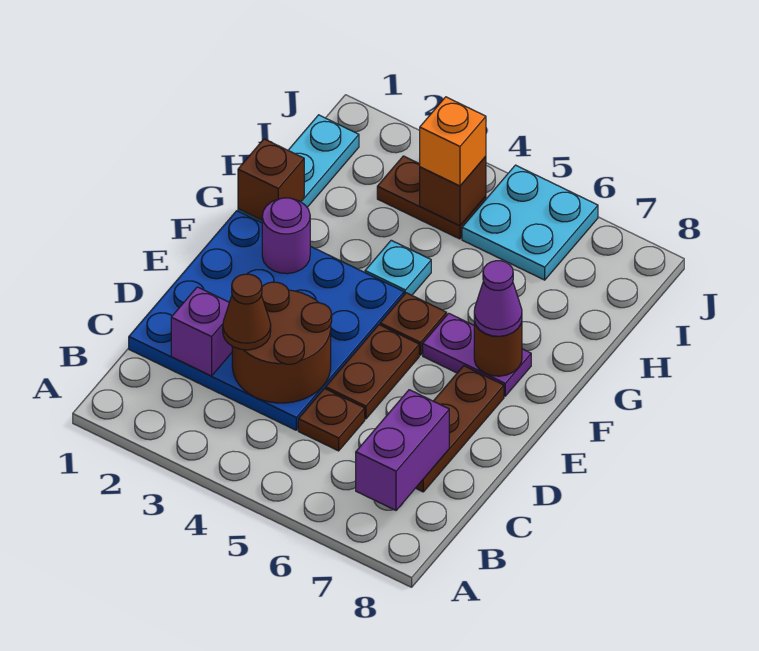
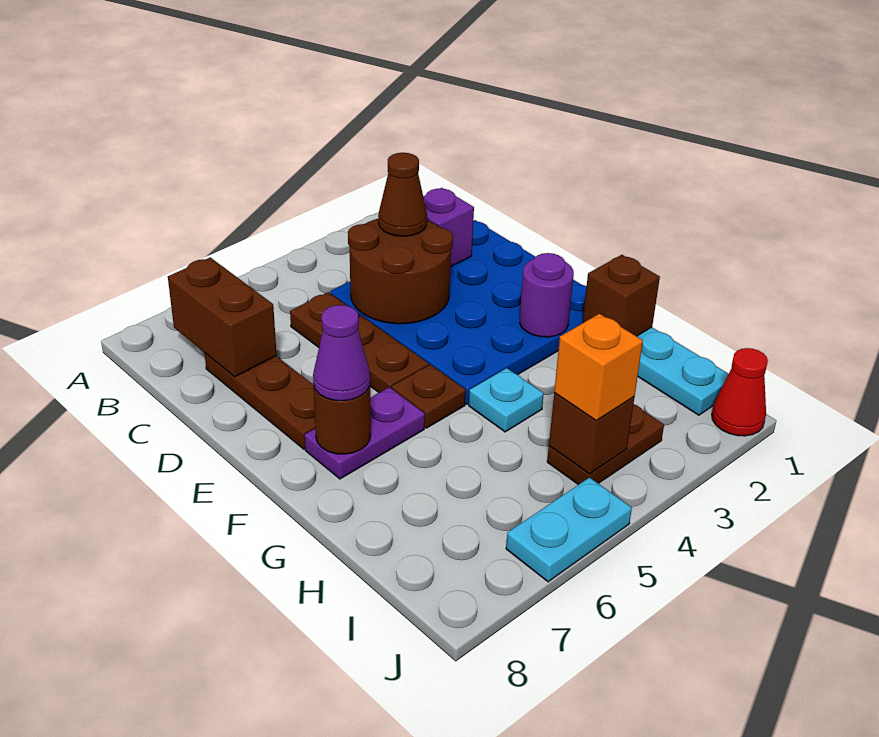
purple brick B7:C7 level 2 -> brown brick B7:C7 level 2
cyan plate I5:J6 level 1 -> cyan plate J5:J6 level 1
none -> red cone J1 level 1

